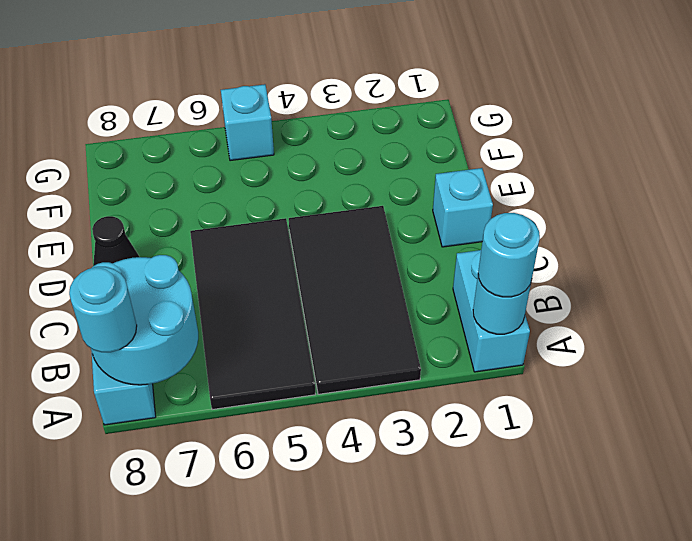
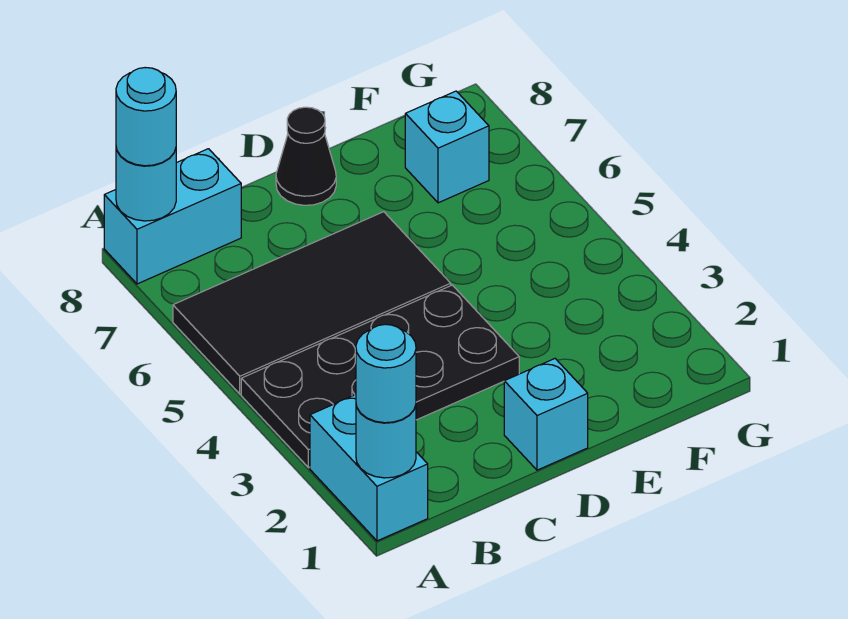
cyan brick A1:B1 level 1 -> cyan brick A1:A2 level 1
black tile A3:D4 level 1 -> black plate A3:D4 level 1
cyan round brick A7:B8 level 2 -> cyan round brick A8 level 2
cyan brick G5 level 1 -> cyan brick F7 level 1

